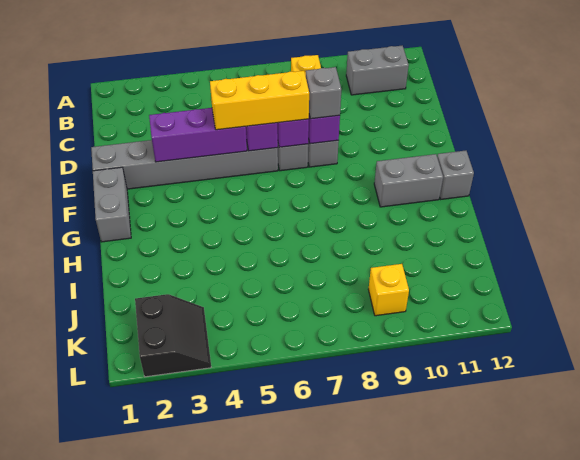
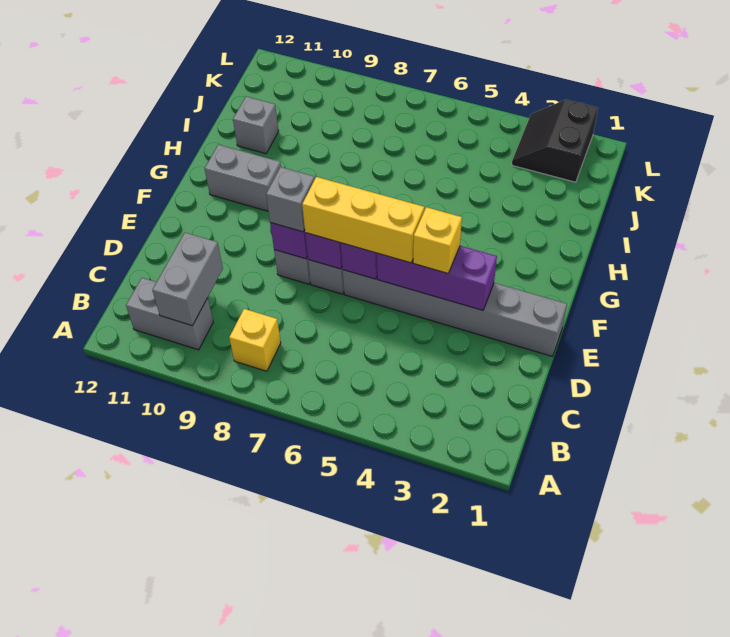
grey brick F1:G1 level 1 -> grey brick B10:C10 level 2
grey brick G12 level 1 -> grey brick I11 level 1
yellow brick K9 level 1 -> yellow brick E4 level 3

